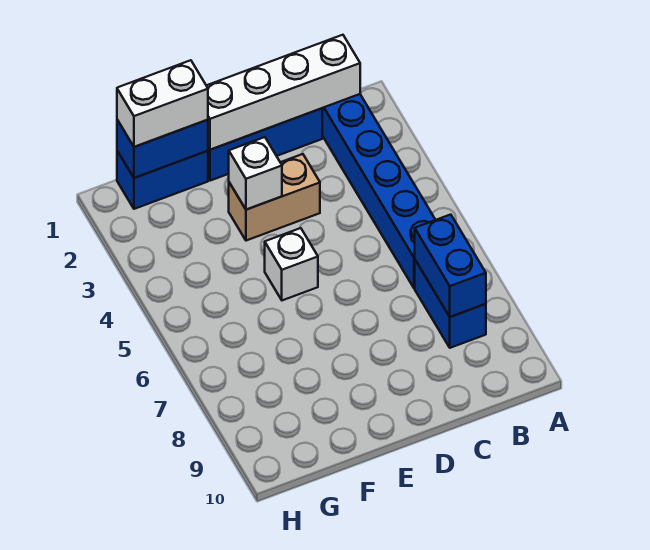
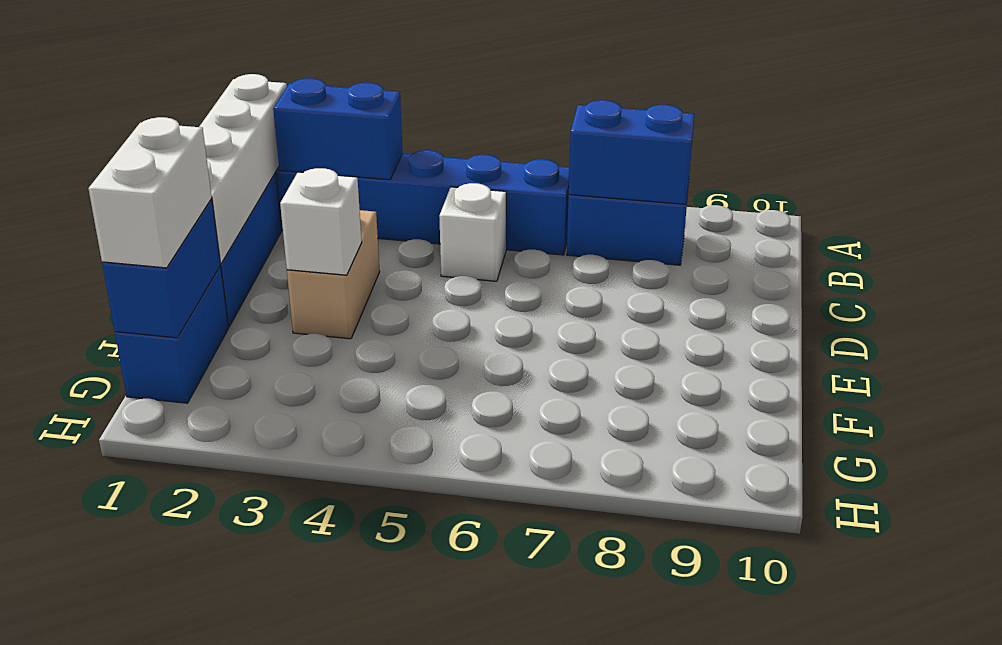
none -> blue brick B2:B3 level 2
white brick E5 level 1 -> white brick C5 level 1

